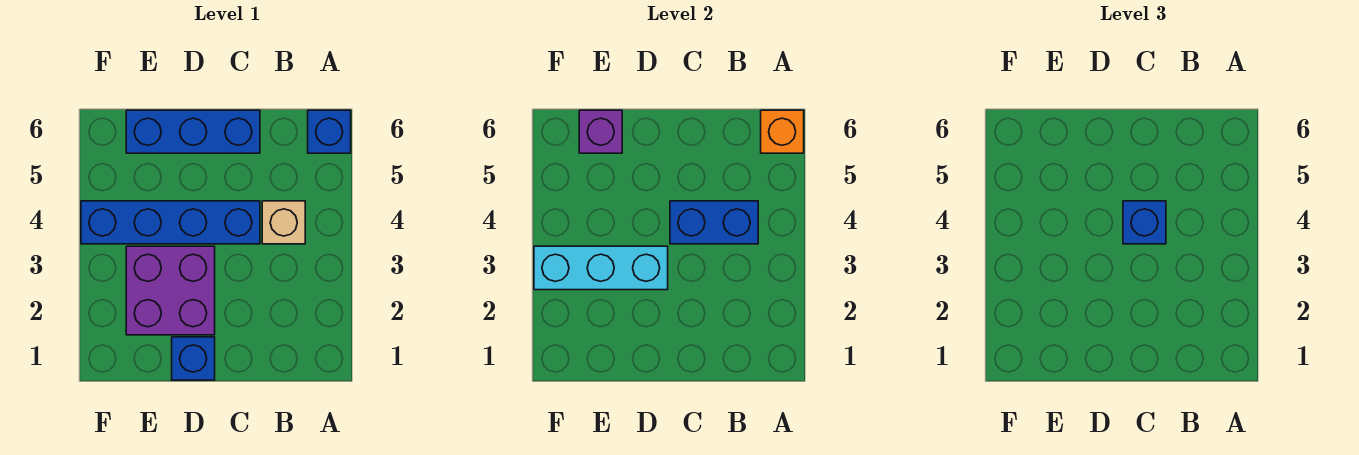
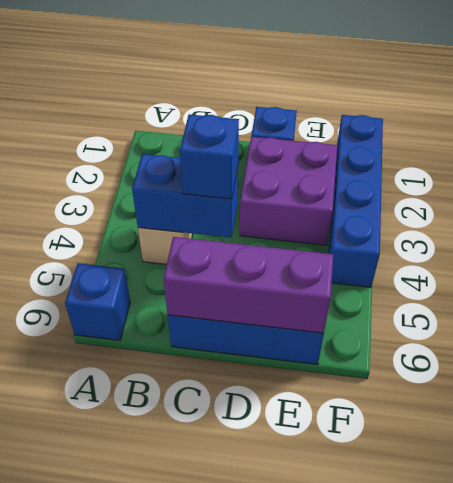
orange brick A6 level 2 -> none
blue brick C4:F4 level 1 -> blue brick F1:F4 level 1
cyan brick D3:F3 level 2 -> none
purple brick E6 level 2 -> purple brick C6:E6 level 2

